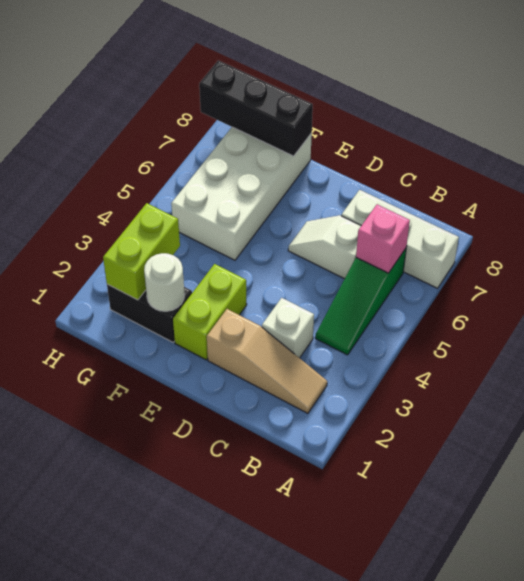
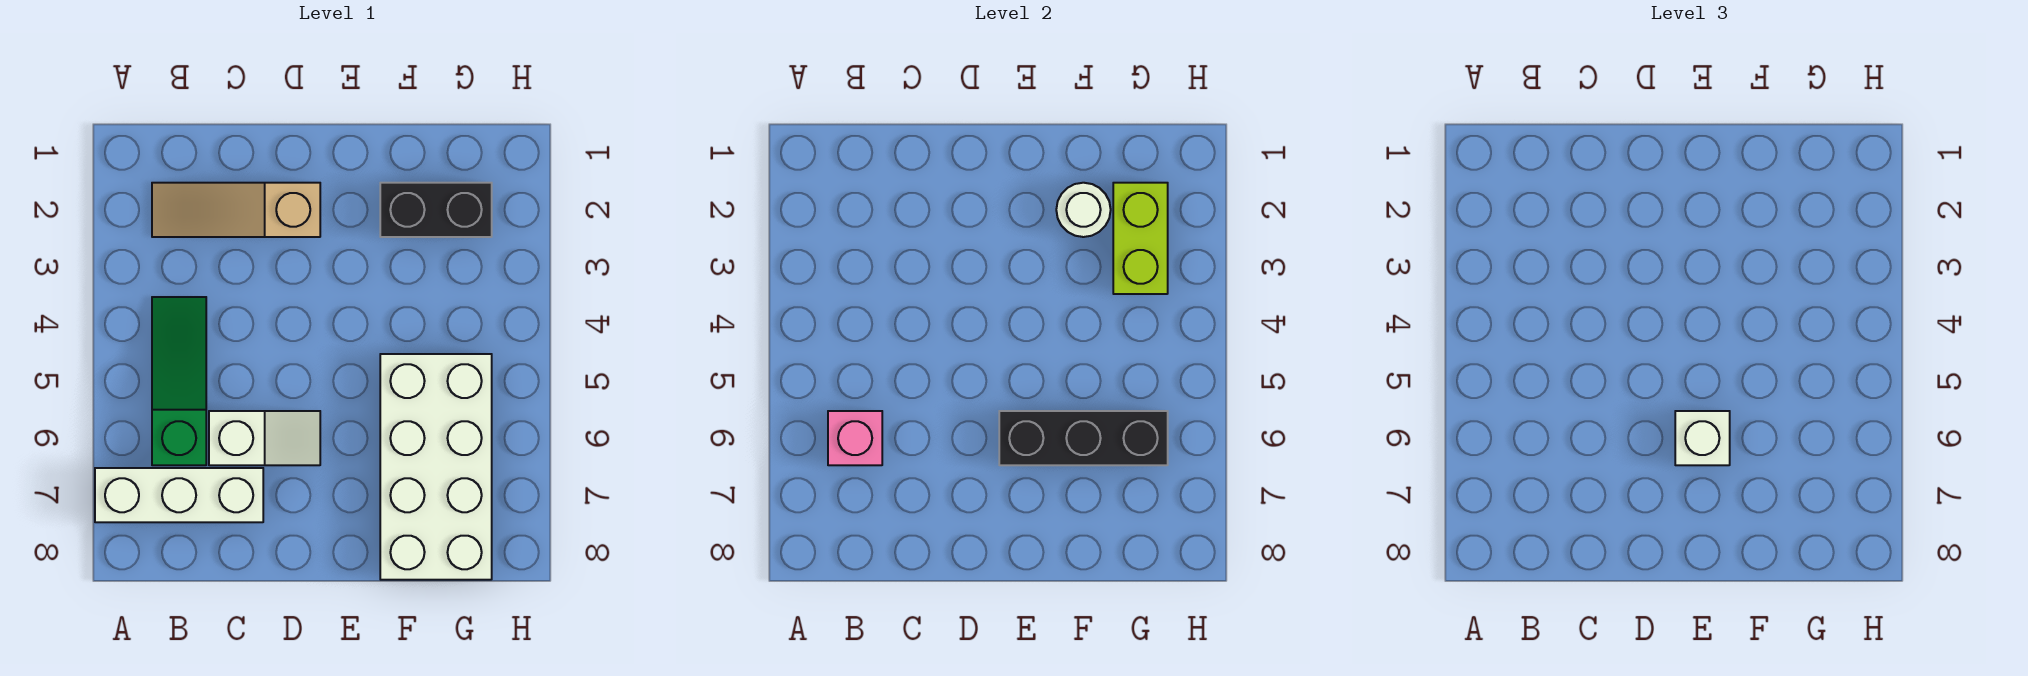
white brick C3 level 1 -> white brick E6 level 3
lime brick E2:E3 level 1 -> none
black brick F8:H8 level 2 -> black brick E6:G6 level 2

